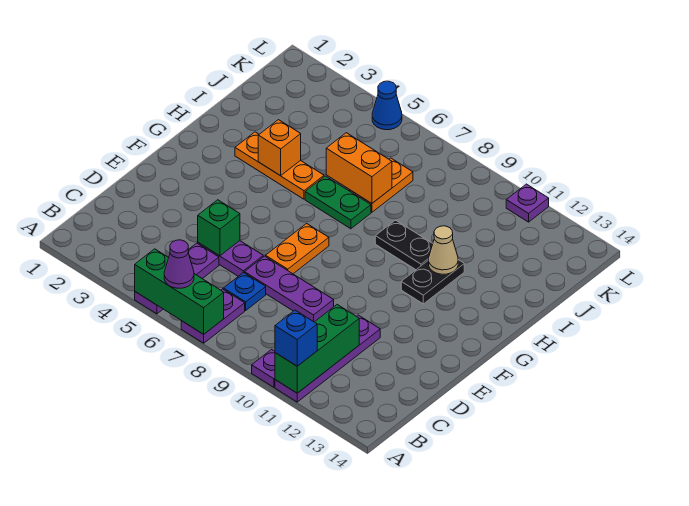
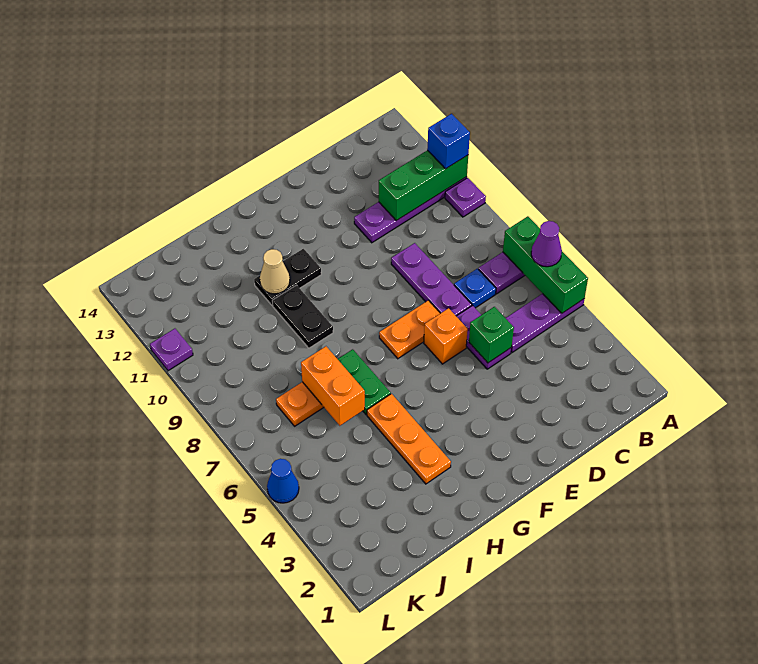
orange brick H4 level 2 -> orange brick E6 level 1

